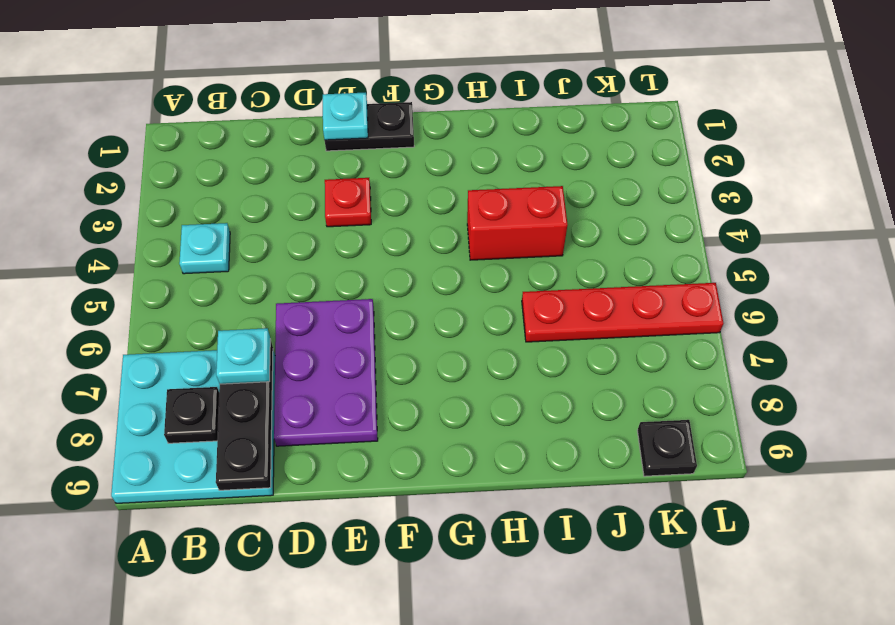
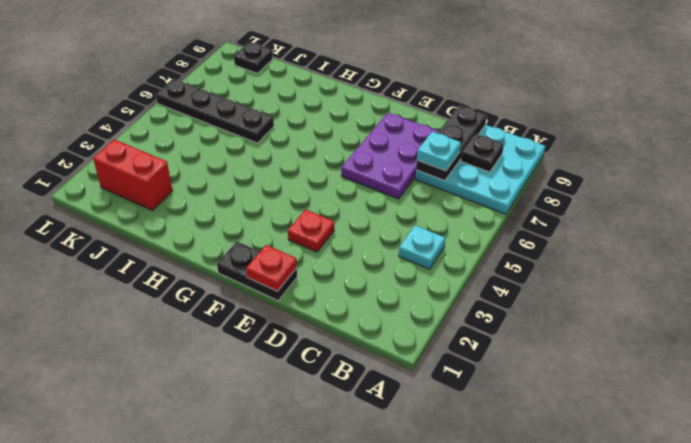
cyan plate E1 level 2 -> red plate E1 level 2
red brick H4:I4 level 1 -> red brick J2:K2 level 1
red plate I6:L6 level 1 -> black plate I6:L6 level 1

